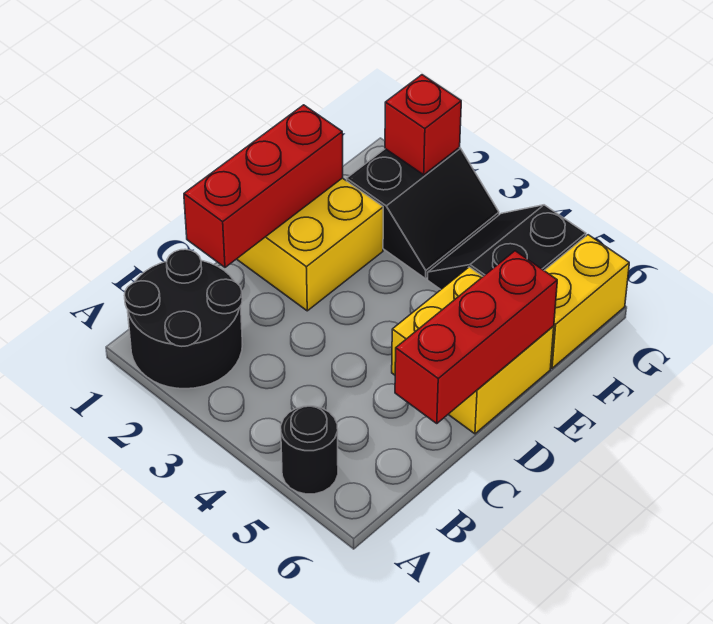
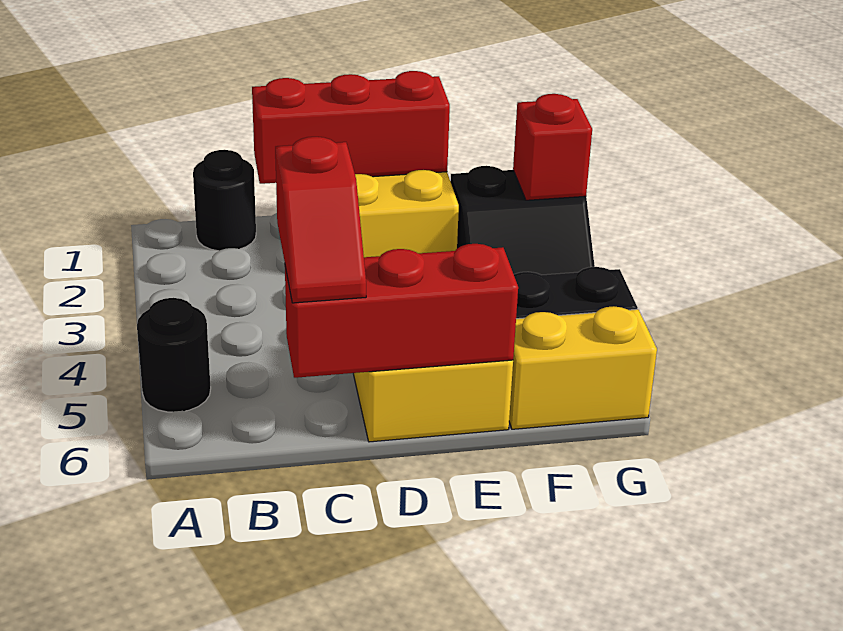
black round brick A1:B2 level 1 -> black round brick B1 level 1
none -> red slope C5:C6 level 3 top 5

